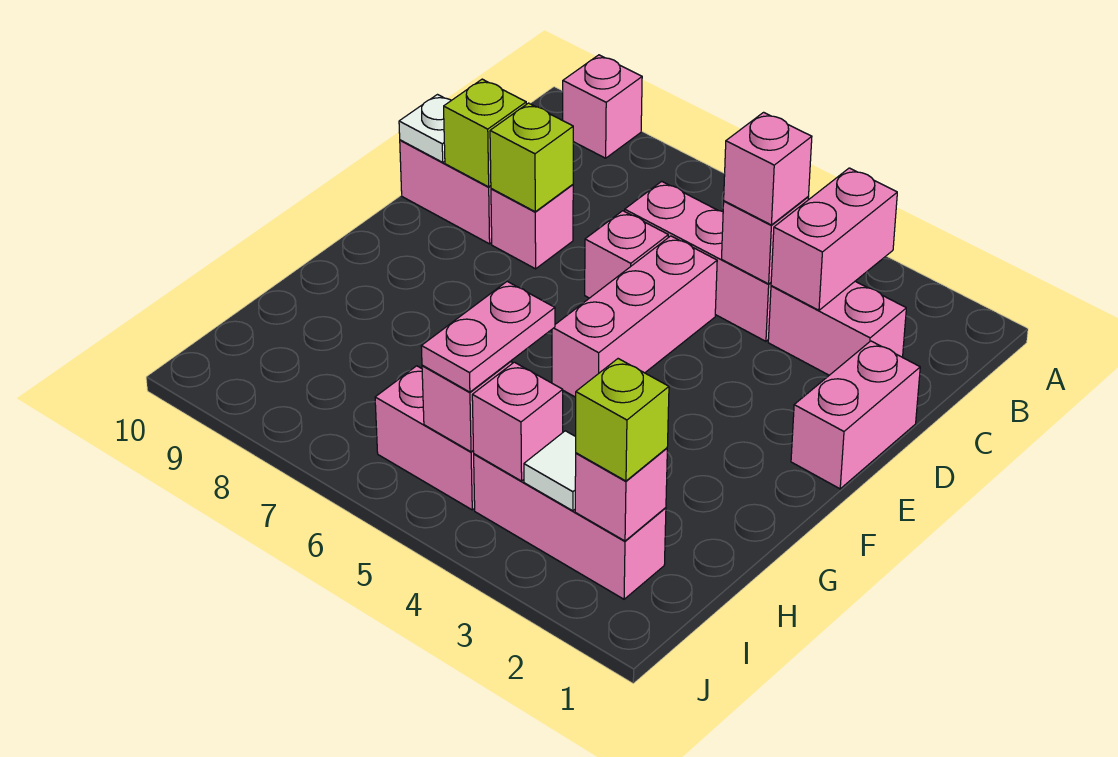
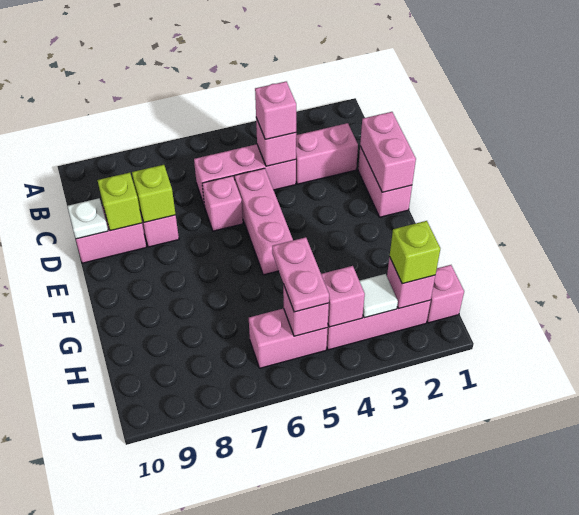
pink brick A9 level 1 -> pink brick I1 level 1
pink brick B3:C3 level 2 -> pink brick D1:E1 level 2

